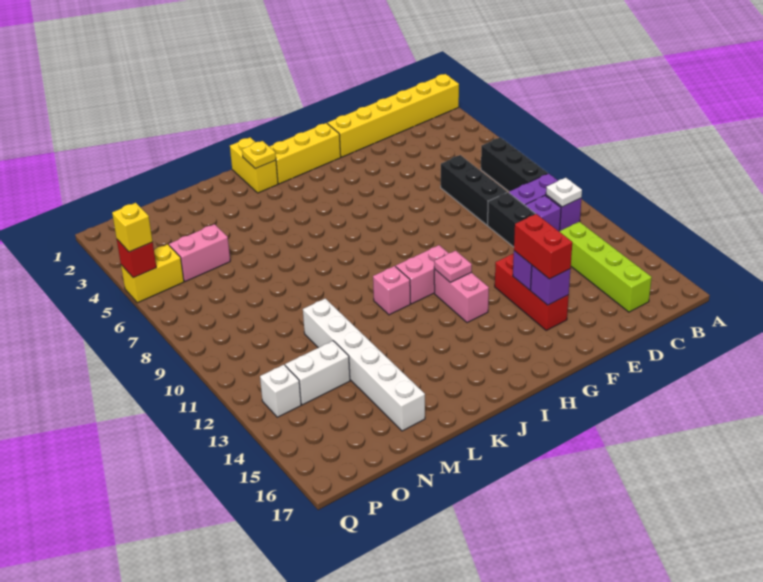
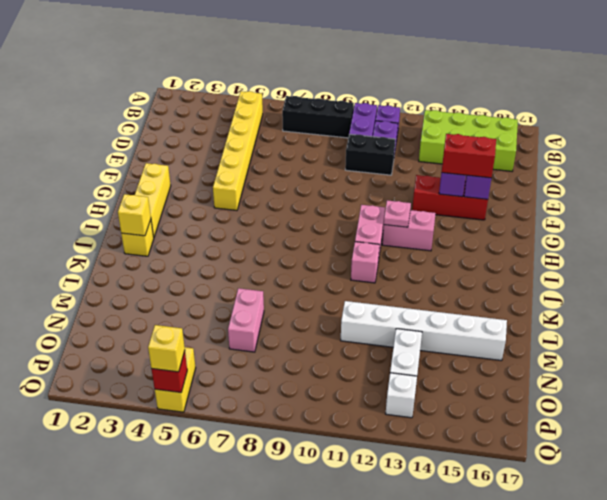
yellow brick A2:F2 level 1 -> yellow brick B5:G5 level 1
white plate B11 level 2 -> none
lime brick C13:C16 level 1 -> lime brick B13:C16 level 1
black brick D7:D9 level 1 -> none
yellow brick J1:J2 level 1 -> yellow brick J2 level 1
yellow plate J2 level 2 -> yellow brick J2 level 2
pink brick N5:O5 level 1 -> pink brick M7:N7 level 1

